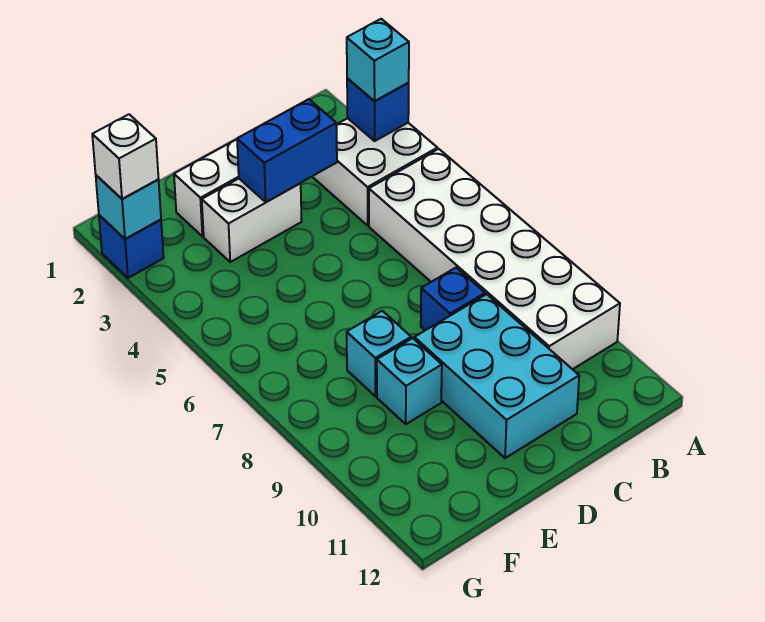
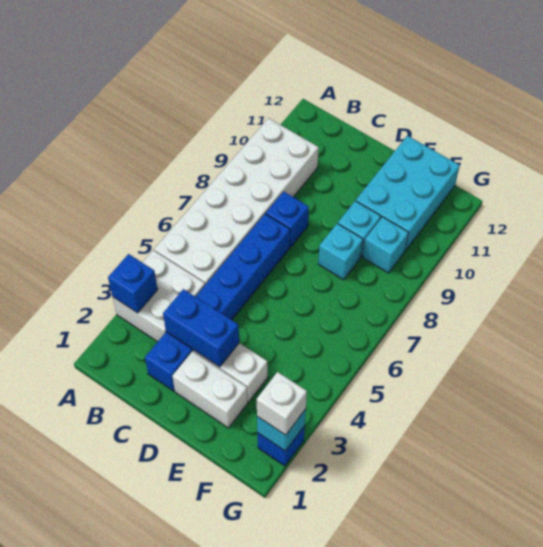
cyan brick A3 level 3 -> cyan brick F9 level 1
none -> blue brick C2:C7 level 1
cyan brick C9:D11 level 1 -> cyan brick E10:F12 level 1

